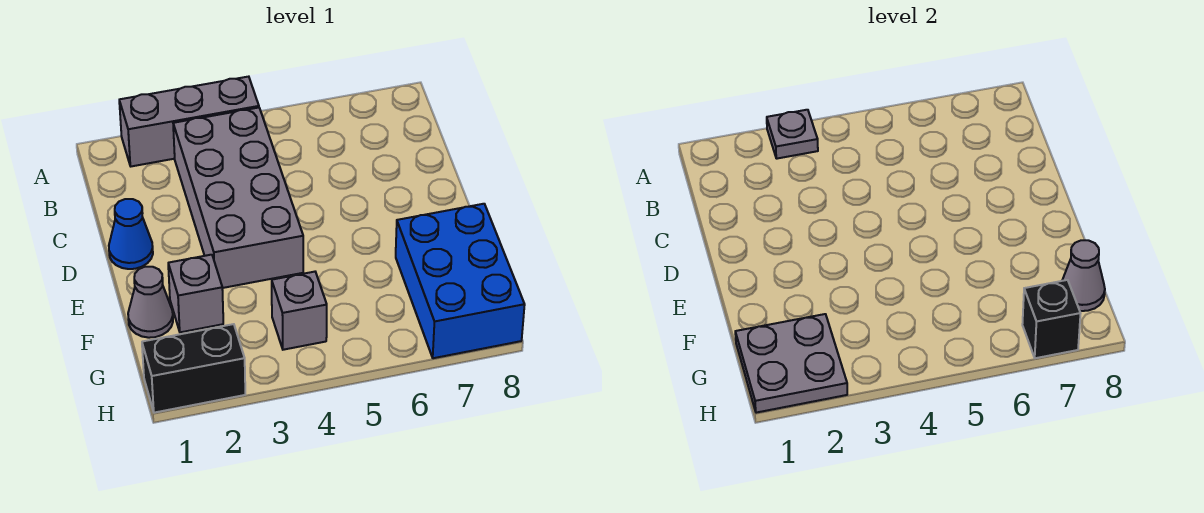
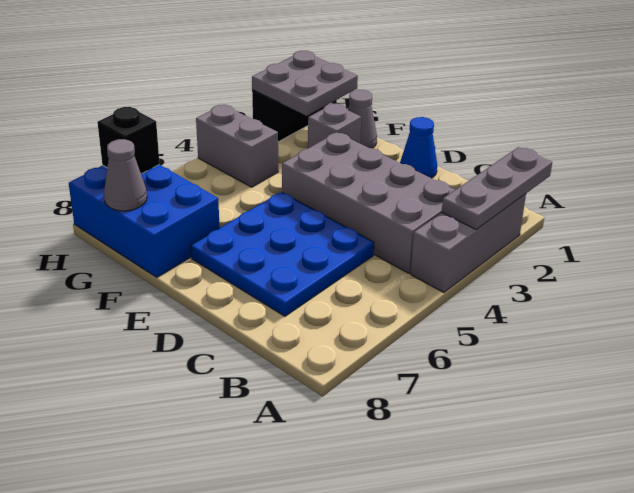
grey plate A3 level 2 -> grey plate A1:A3 level 2
none -> blue plate C5:E7 level 1
grey brick G4 level 1 -> grey brick G4:H4 level 1

